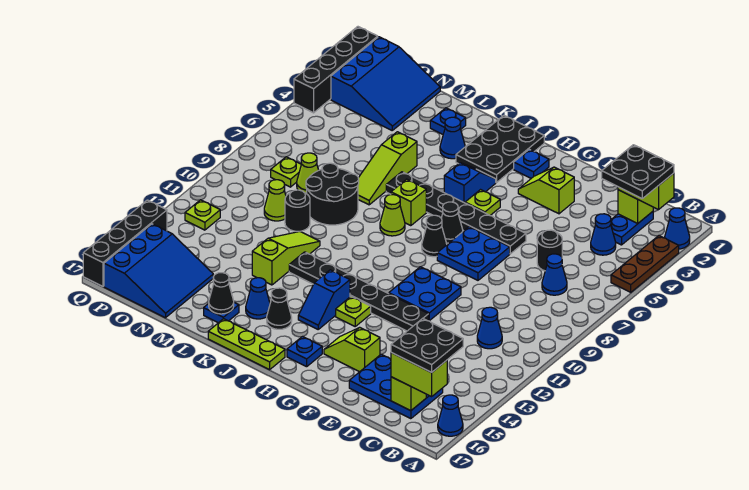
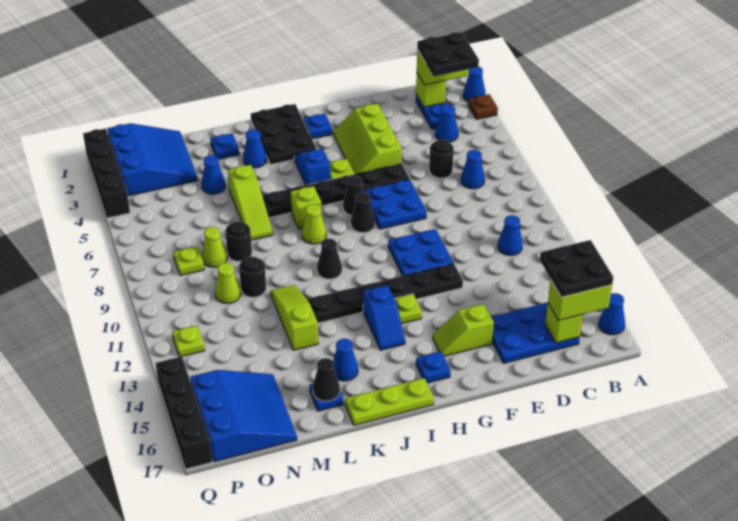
brown plate A3:A5 level 1 -> brown plate A3 level 1
lime slope F3:G3 level 1 top F -> lime slope F3:G5 level 1 top F
black cone J15 level 1 -> black cone J10 level 1
black round brick L8:M9 level 1 -> black round brick M8 level 1
none -> blue cone M4 level 1

